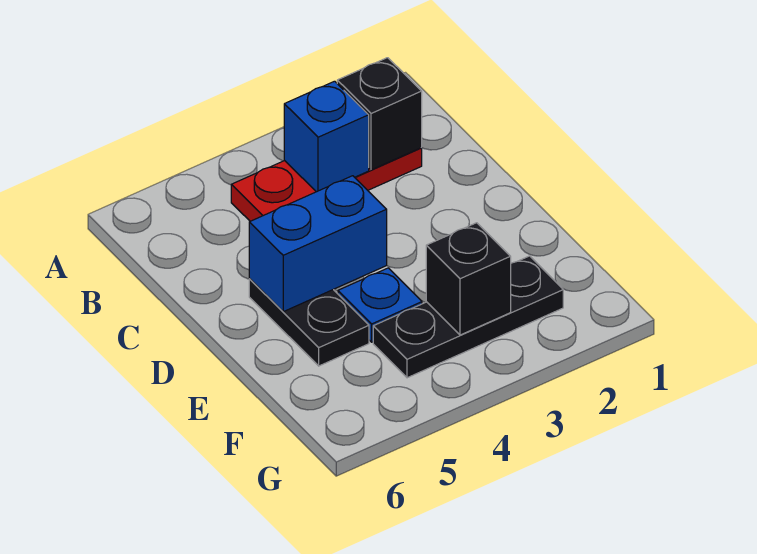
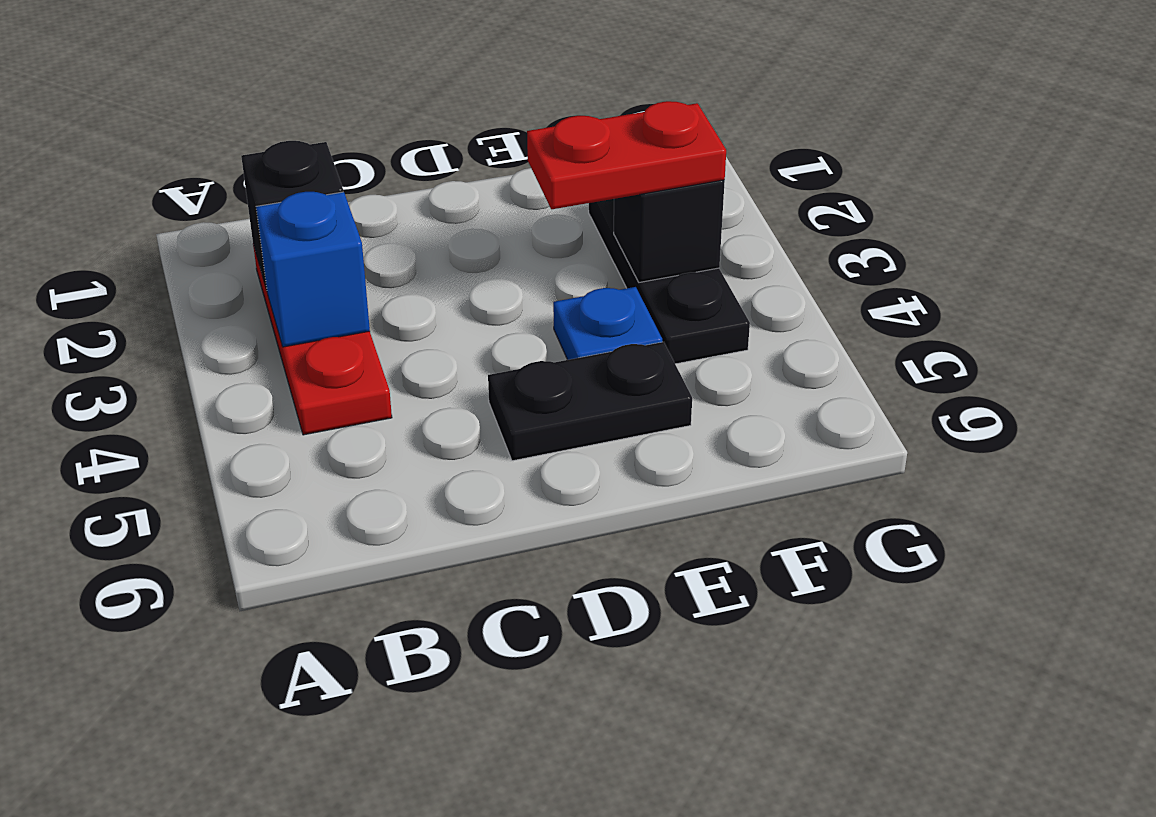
blue brick D4:D5 level 2 -> none
none -> red plate E3:F3 level 3

